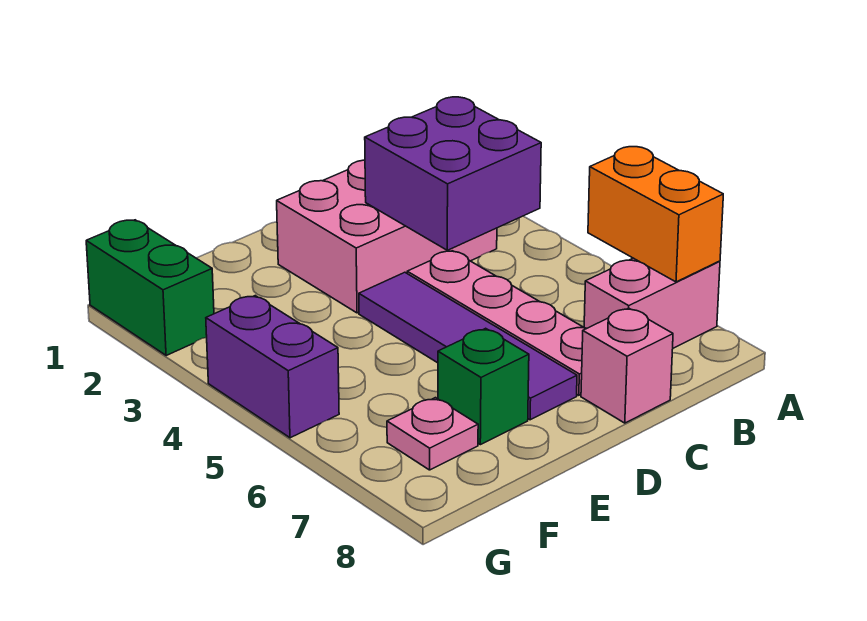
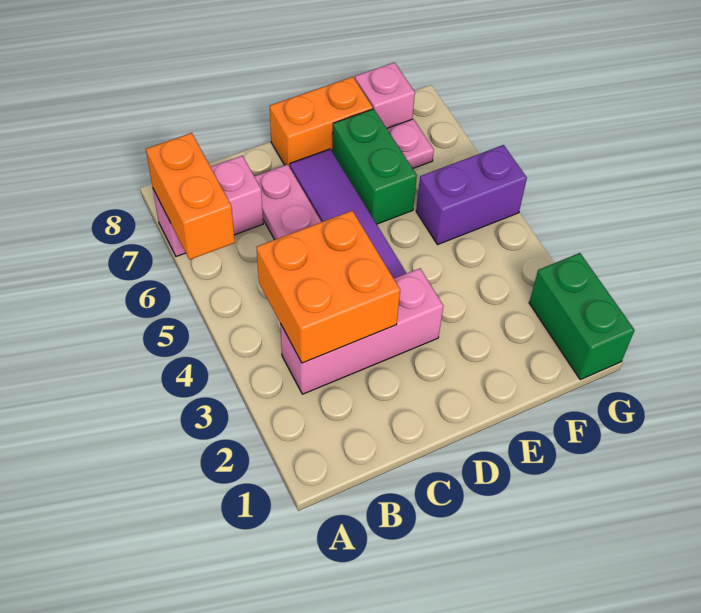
pink brick B2:D3 level 1 -> pink brick B3:D3 level 1
purple brick B3:C4 level 2 -> orange brick B3:C4 level 2
pink brick C8 level 1 -> pink brick F8 level 1
none -> orange brick D8:E8 level 1
green brick E7 level 1 -> green brick E6:E7 level 1
purple brick G4:G5 level 1 -> purple brick F5:G5 level 1

